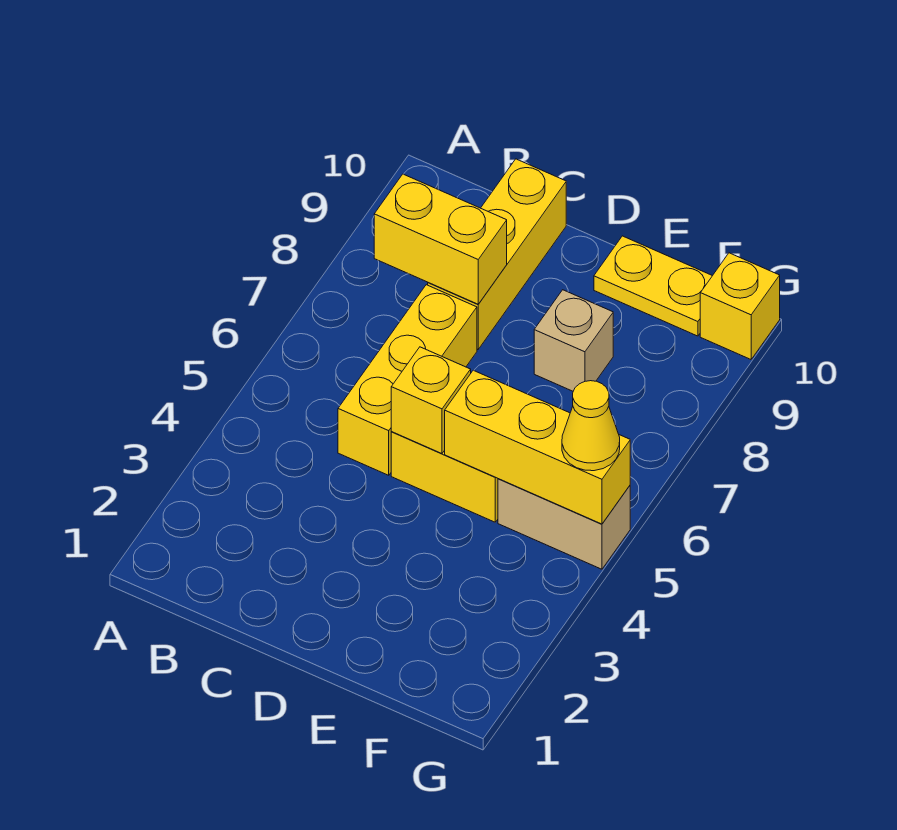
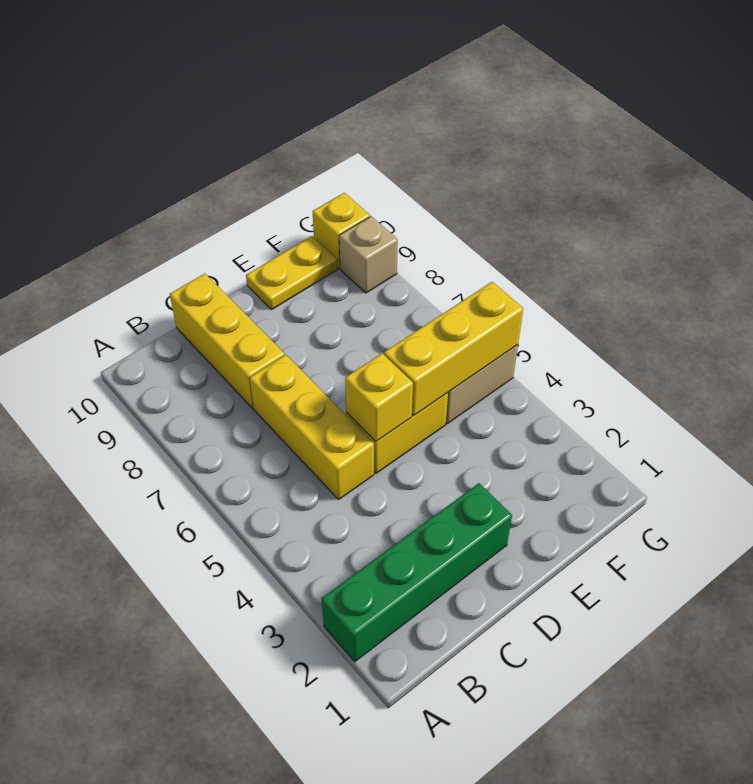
none -> green brick A2:D2 level 1
yellow brick B8:C8 level 2 -> none
tan brick E8 level 1 -> tan brick G9 level 1
yellow cone G5 level 3 -> none

